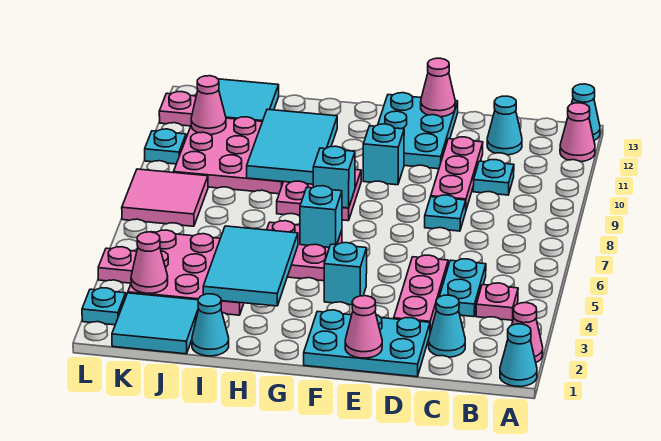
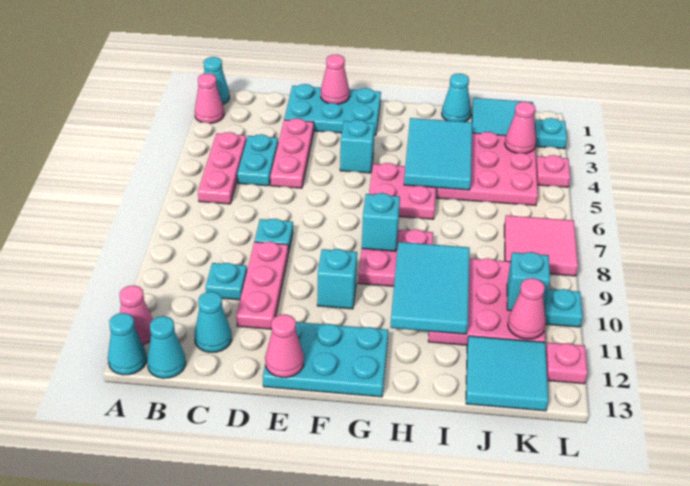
pink plate B4 level 1 -> pink plate B4:B6 level 1
cyan cone C2 level 1 -> cyan cone B13 level 1
cyan plate E11:F13 level 1 -> cyan plate E12:G13 level 1
cyan brick G6 level 2 -> cyan brick K10 level 2

